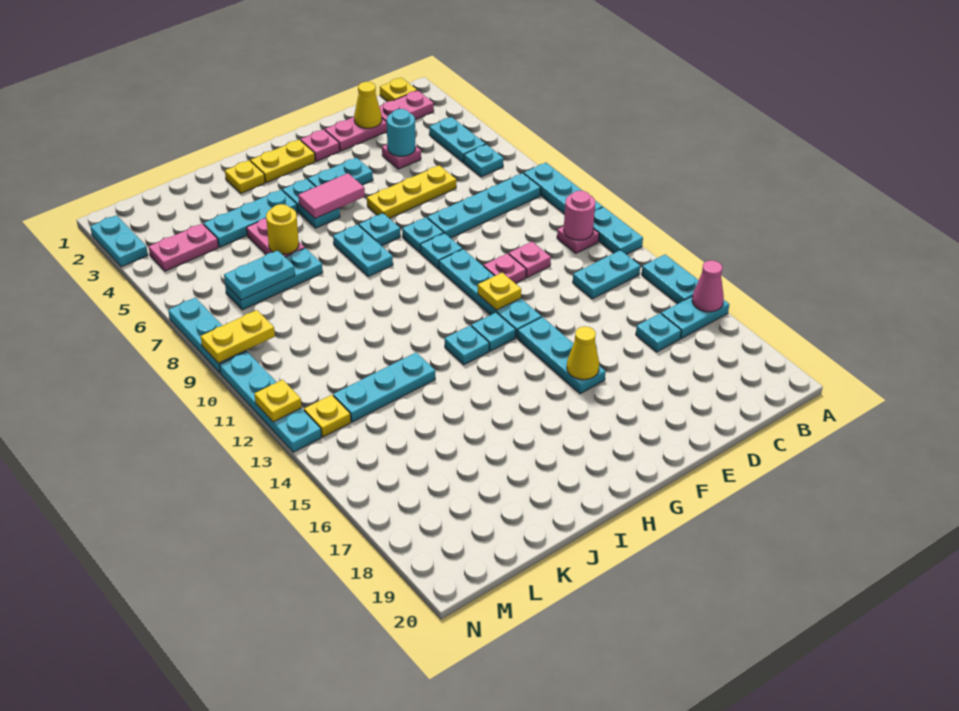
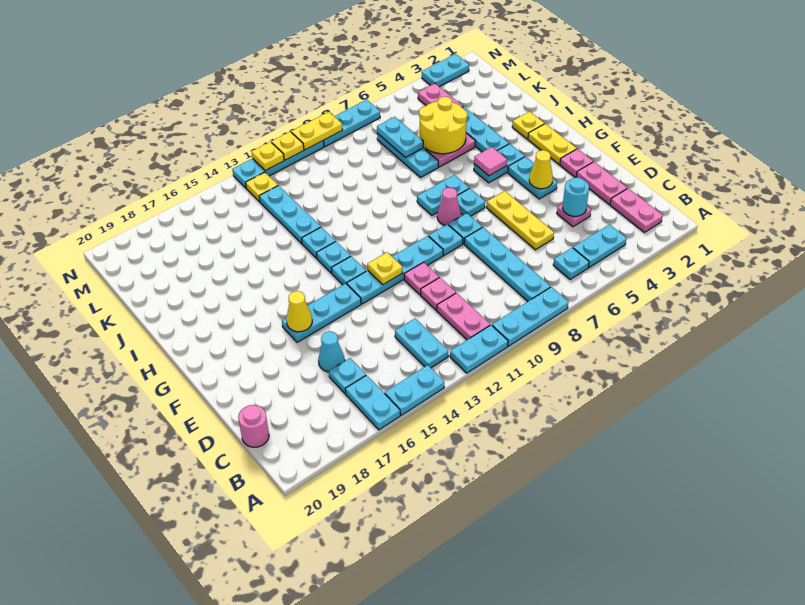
pink cone A16 level 2 -> pink cone G8 level 1
yellow plate B1 level 1 -> yellow plate N11 level 2
pink plate B11 level 1 -> pink plate B11:C11 level 1
pink round brick B11 level 2 -> pink round brick C20 level 1
yellow cone D2 level 2 -> yellow cone F4 level 2
none -> cyan cone D16 level 1
pink tile G5:H5 level 2 -> pink tile H5 level 2
none -> cyan plate I13 level 1
yellow round brick J6 level 2 -> yellow round brick J5:K6 level 2
yellow plate M9:N9 level 2 -> yellow plate N9:N10 level 2

